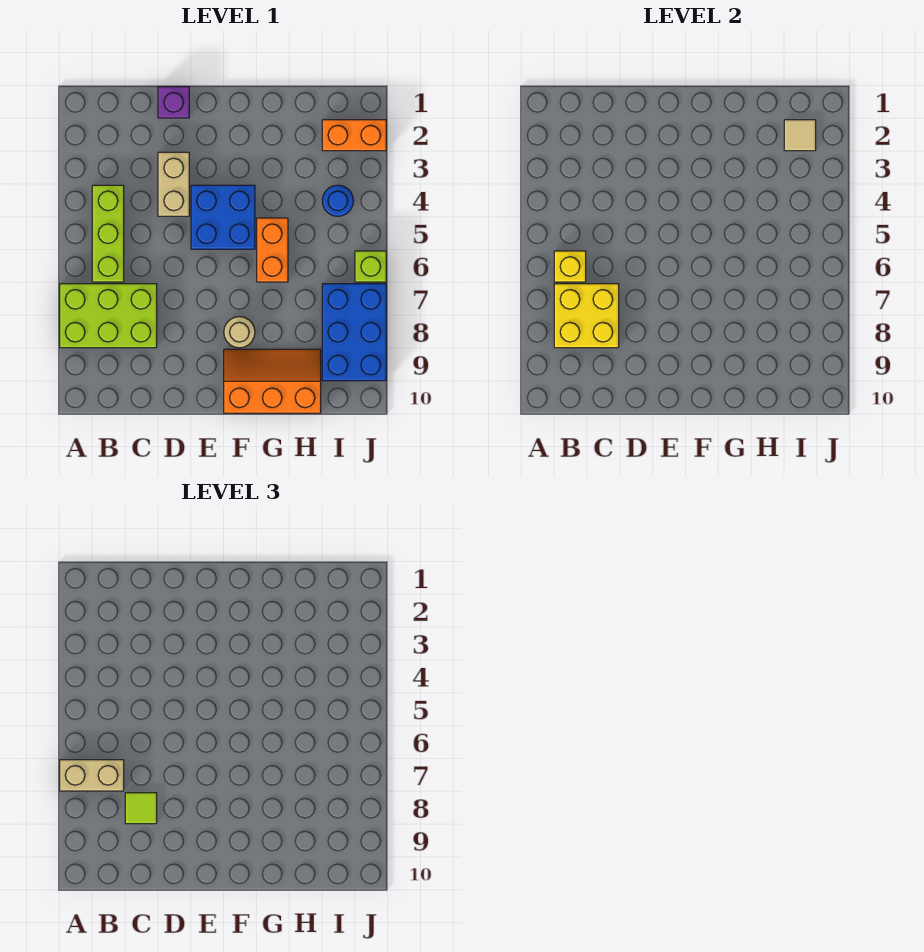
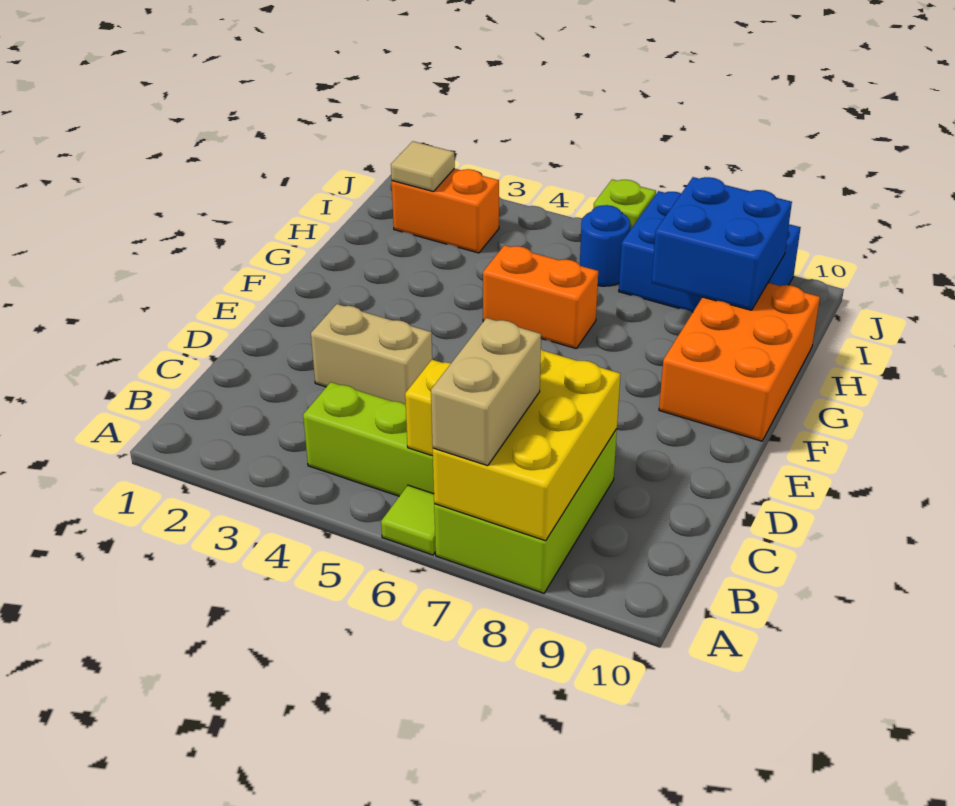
yellow brick B7:C8 level 2 -> yellow brick A7:C8 level 2
lime tile C8 level 3 -> lime tile A6 level 1
purple brick D1 level 1 -> none
blue brick E4:F5 level 1 -> blue brick H8:I9 level 2
tan round brick F8 level 1 -> none
orange slope F9:H10 level 1 top 10 -> orange brick F9:H10 level 1
orange brick I2:J2 level 1 -> orange brick I2:I3 level 1
blue round brick I4 level 1 -> blue round brick I6 level 1

